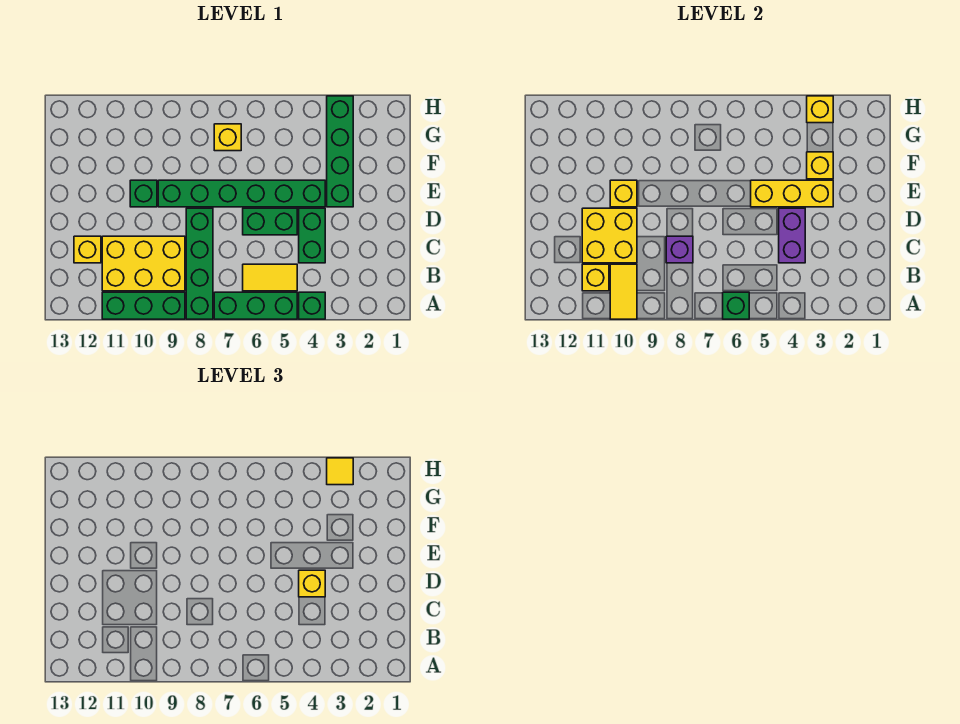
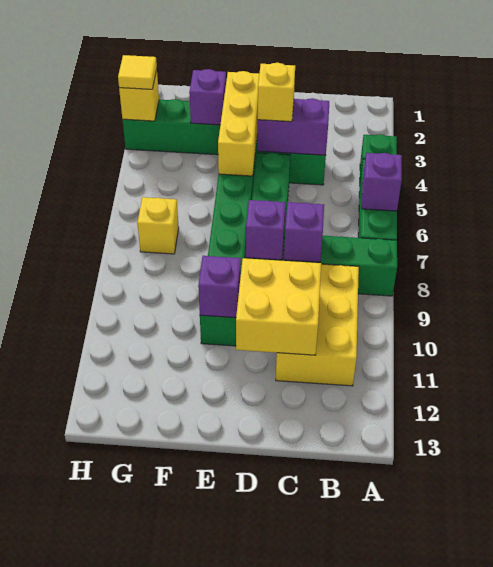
green brick A6 level 2 -> purple brick A6 level 2
green brick A9:A11 level 1 -> none
yellow tile A10:B10 level 2 -> none
yellow tile B5:B6 level 1 -> none
yellow brick B11 level 2 -> none
yellow brick C12 level 1 -> none
none -> purple brick D8 level 2
yellow brick E10 level 2 -> purple brick E10 level 2
yellow brick F3 level 2 -> purple brick F3 level 2

